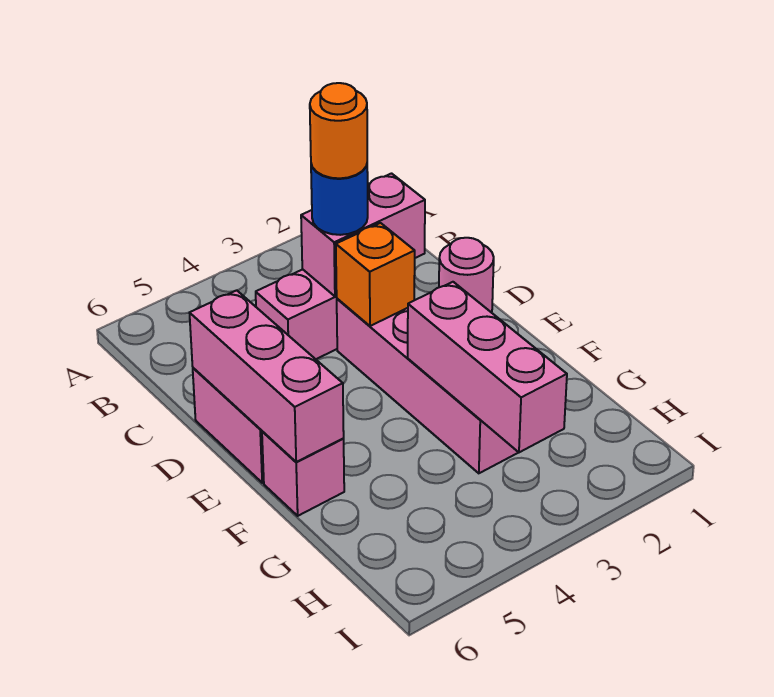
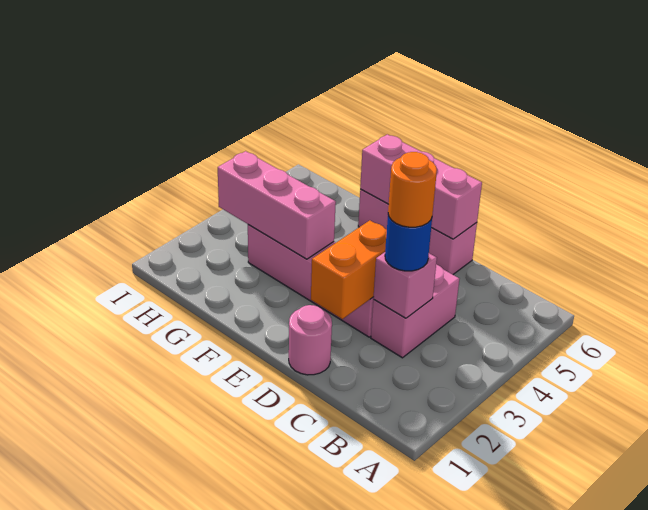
pink brick C2:C3 level 2 -> pink brick C3 level 2
orange brick D3 level 2 -> orange brick D2:D3 level 2

